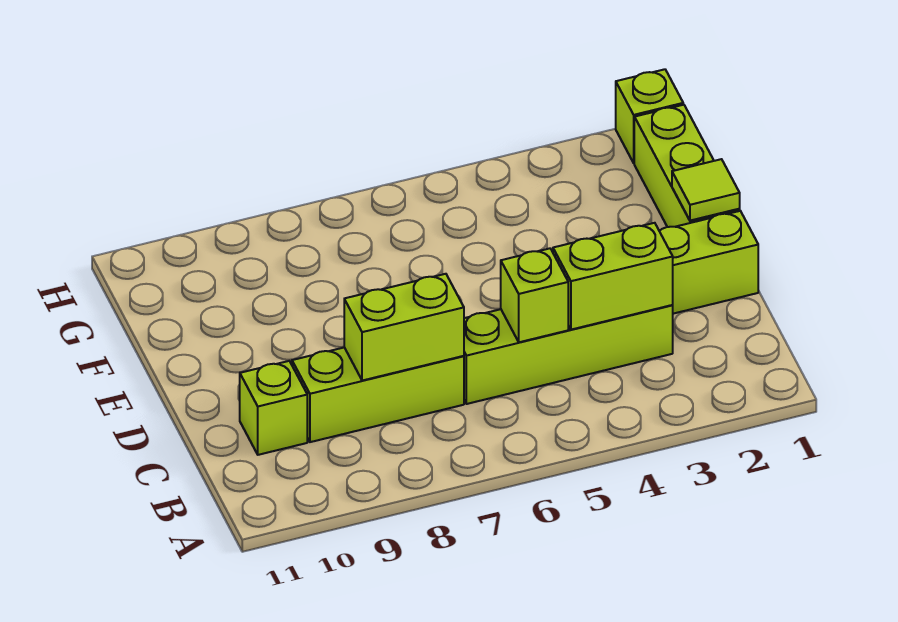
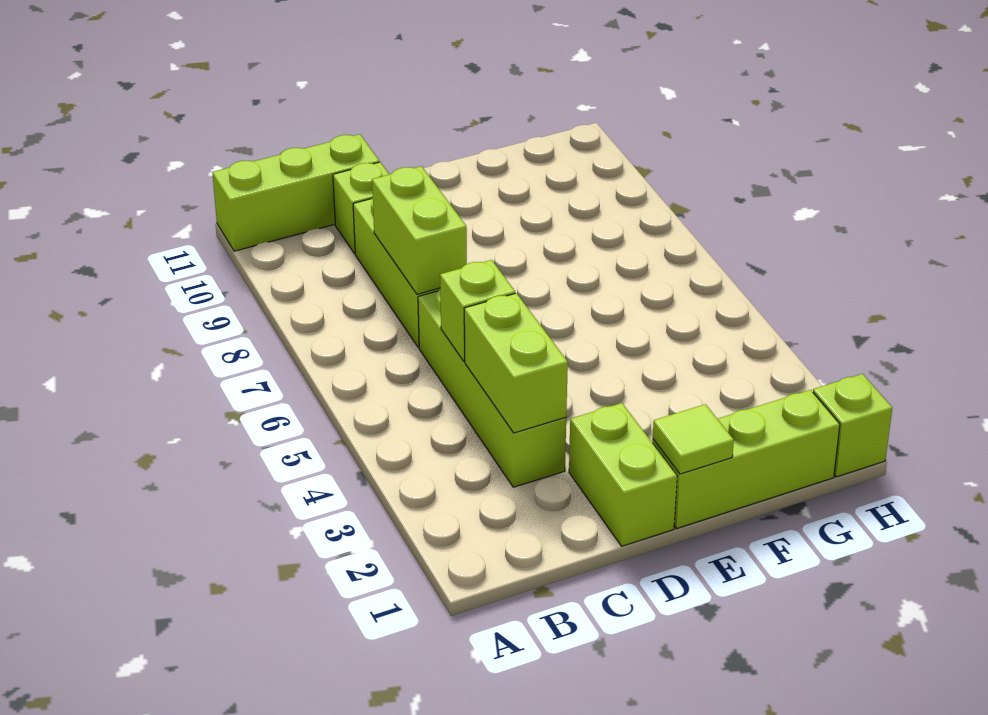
none -> lime brick A11:C11 level 1

